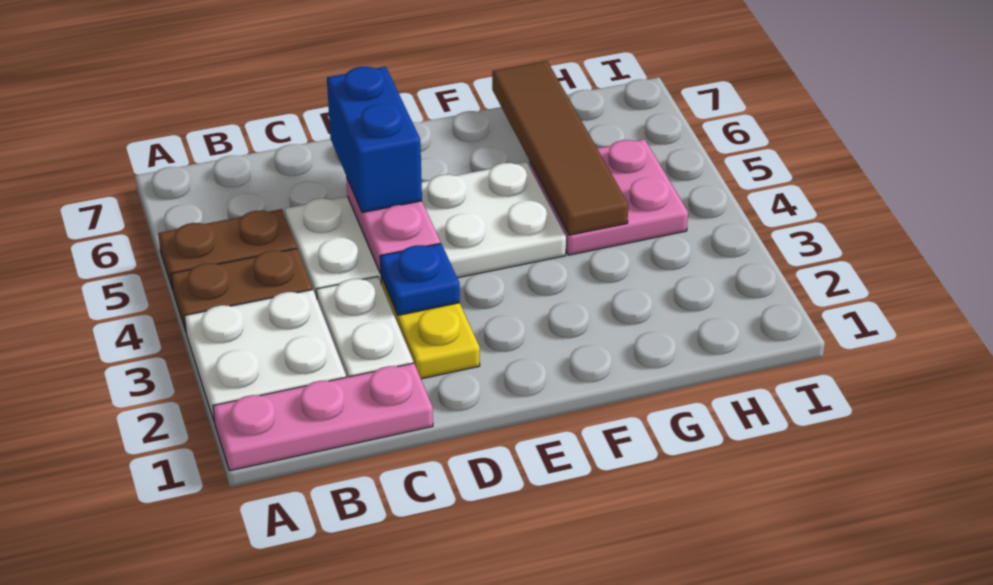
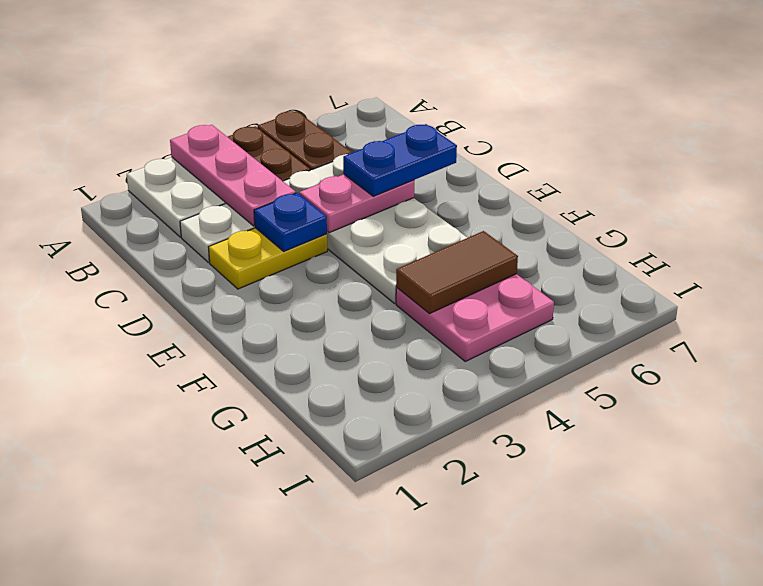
pink plate A1:C1 level 1 -> pink plate A3:C3 level 2
blue brick D5:D6 level 3 -> blue plate D5:D6 level 3
brown tile G4:G7 level 2 -> brown tile G4:G5 level 2

